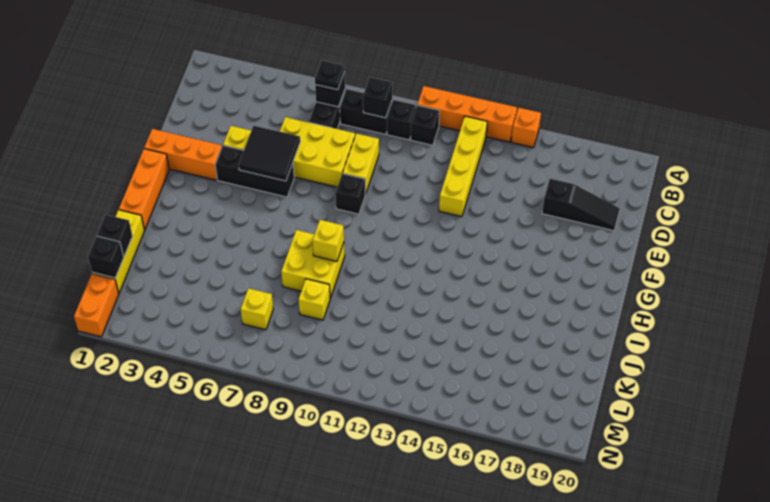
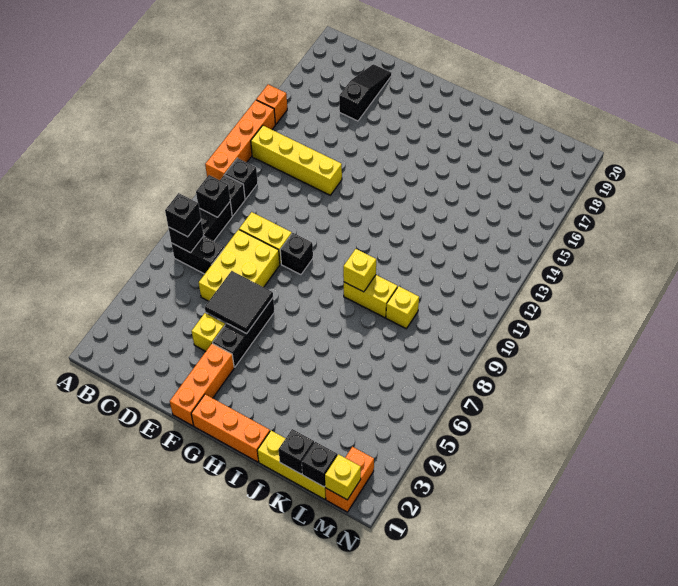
black plate B7 level 3 -> black brick B7 level 3
yellow brick I8:J9 level 1 -> yellow brick I9:J9 level 1
yellow brick L7 level 1 -> yellow brick M1 level 2
orange brick M1:N1 level 1 -> orange brick M1:M2 level 1

